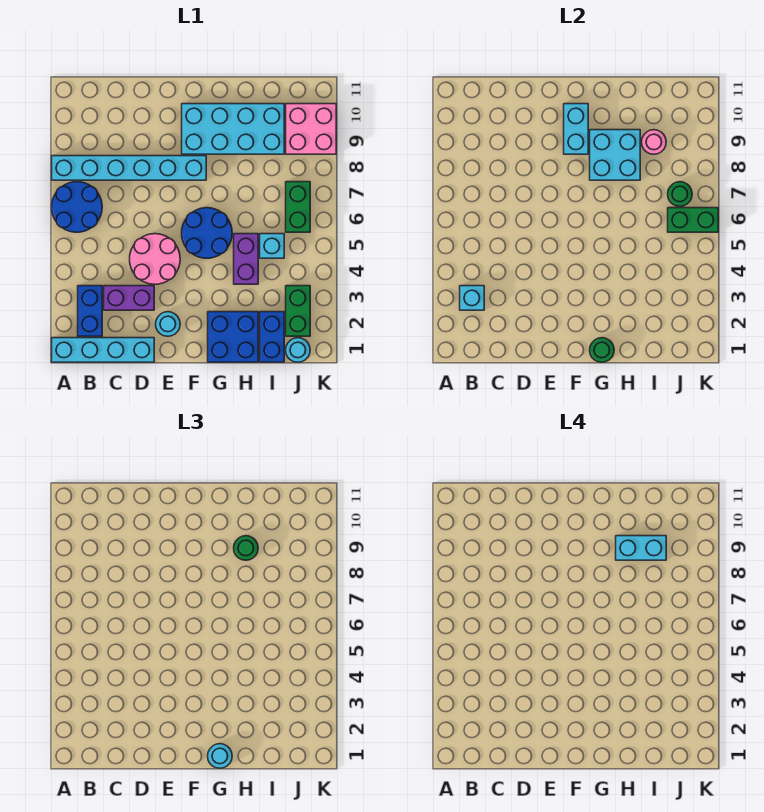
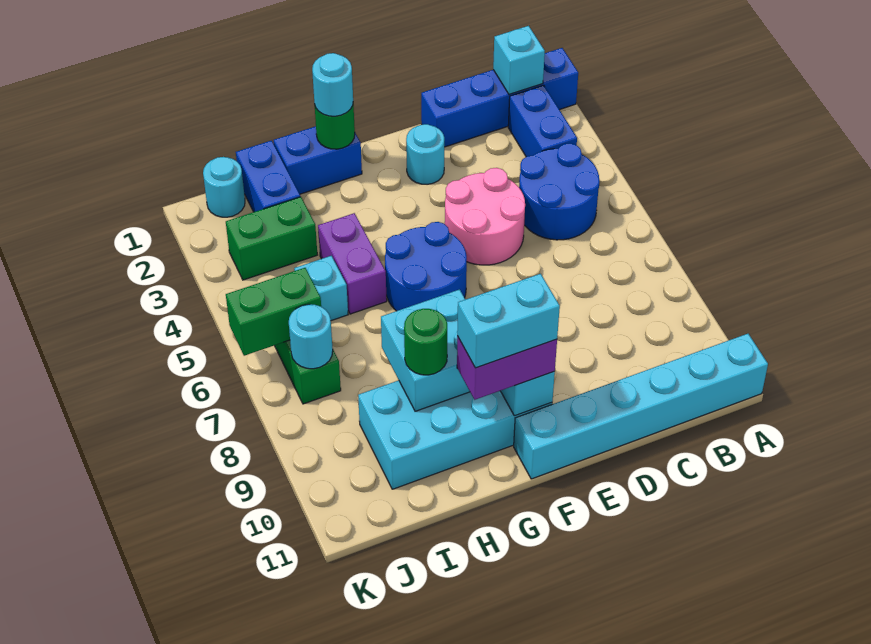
cyan brick A1:D1 level 1 -> blue brick A1:D1 level 1
blue round brick A6:B7 level 1 -> blue round brick B4:C5 level 1
cyan brick A8:F8 level 1 -> cyan brick A11:F11 level 1
cyan brick B3 level 2 -> cyan brick B1 level 2
purple brick C3:D3 level 1 -> purple brick F10:G10 level 3
blue brick G1:H2 level 1 -> blue brick G1:H1 level 1
cyan brick H9:I9 level 4 -> cyan brick F10:G10 level 4
pink round brick I9 level 2 -> none
green brick J2:J3 level 1 -> green brick I3:J3 level 1
green round brick J7 level 2 -> cyan round brick J7 level 2
pink brick J9:K10 level 1 -> none

